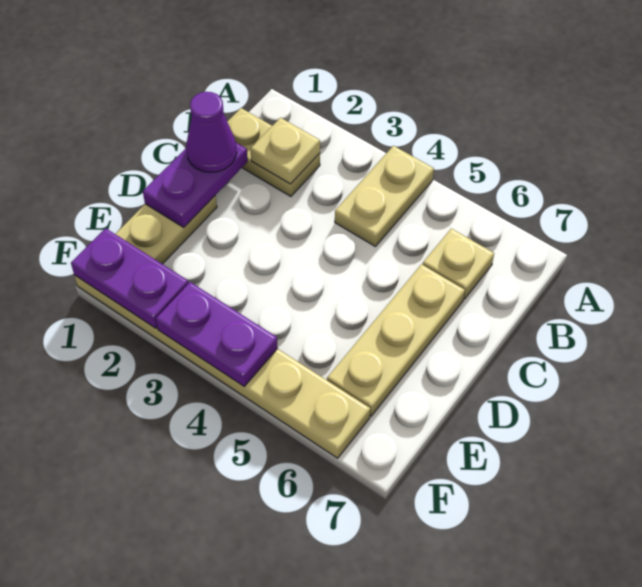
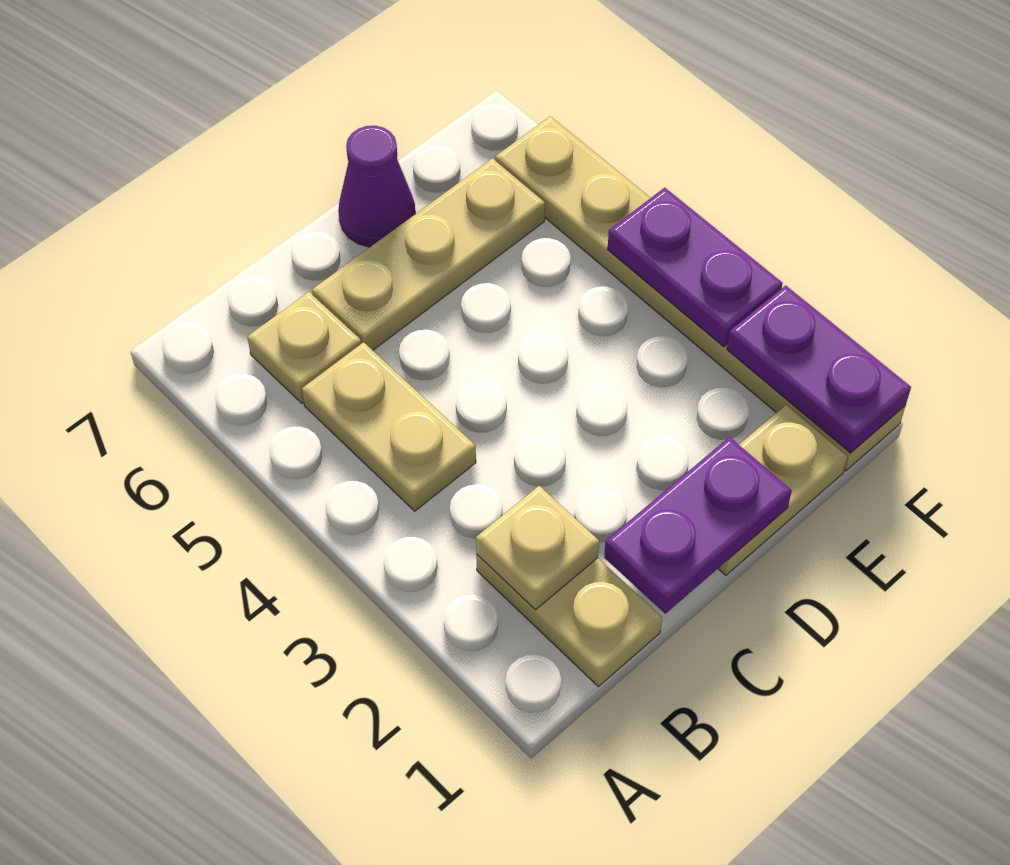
tan plate A4:B4 level 1 -> tan plate B4:B5 level 1
purple cone C1 level 3 -> purple cone D7 level 1

